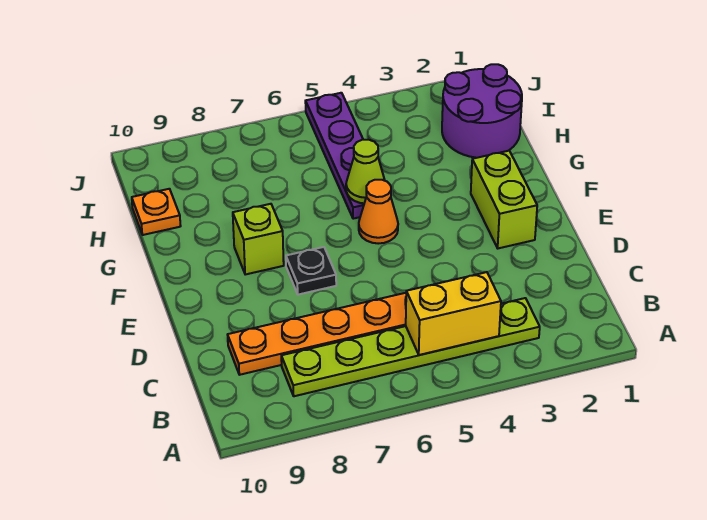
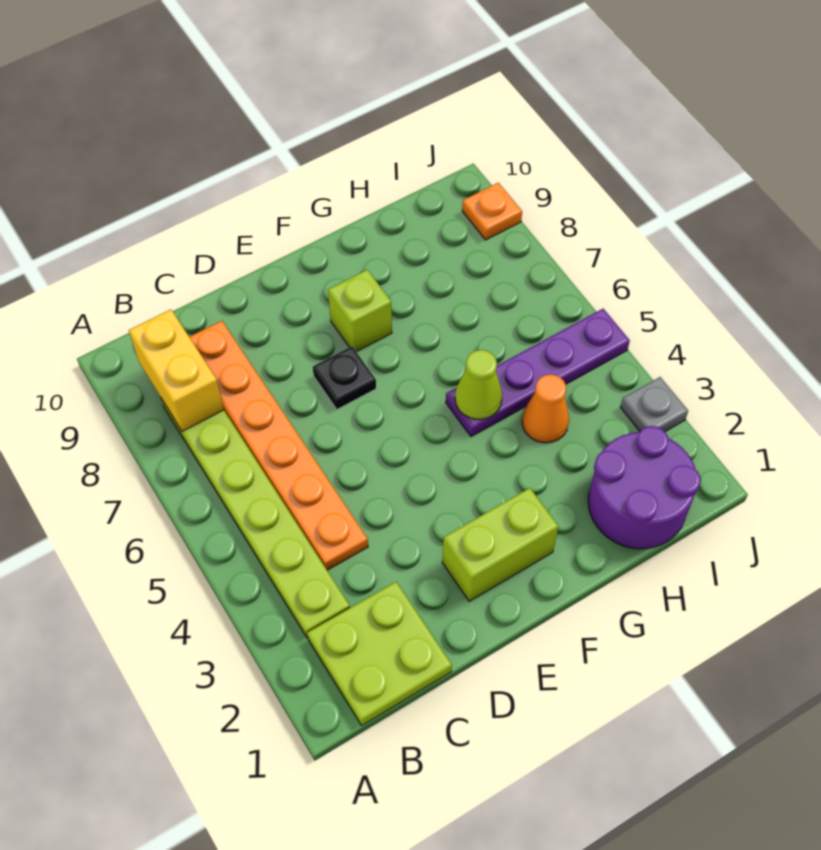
none -> lime plate B1:C2 level 1
yellow brick B4:B5 level 2 -> yellow brick B8:B9 level 2
orange cone F5 level 1 -> orange cone H4 level 1
orange plate H10 level 1 -> orange plate J9 level 1
none -> grey plate J3 level 1

